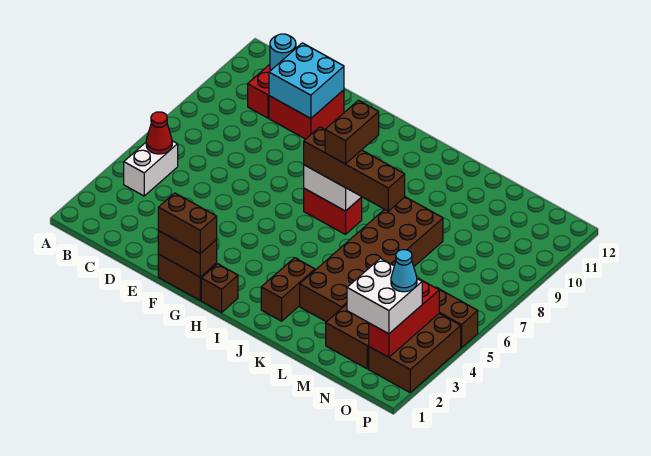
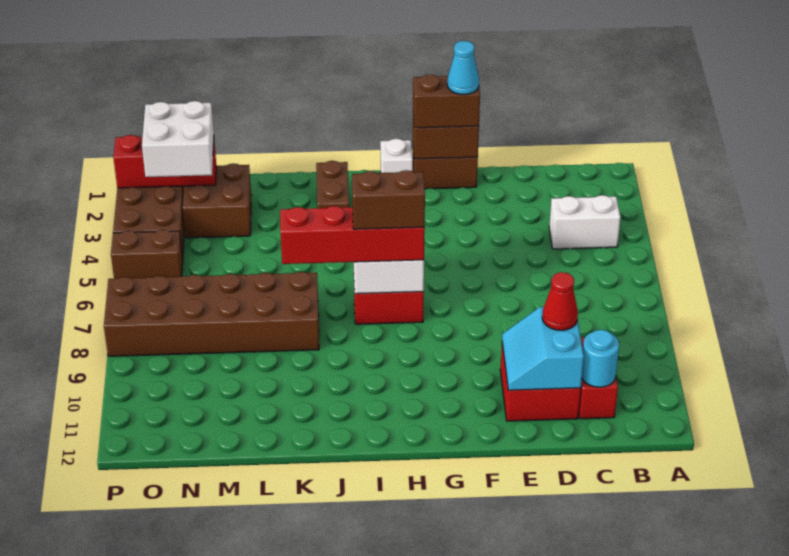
white brick B4:B5 level 1 -> white brick B4:C4 level 1
red cone B5 level 2 -> red cone D10 level 3
cyan brick D10:E11 level 2 -> cyan slope D10:E11 level 2 top D
brown brick H1 level 1 -> white brick H1 level 1
brown brick H7:K7 level 3 -> red brick H7:K7 level 3
brown brick I7:I8 level 4 -> brown brick H7:I7 level 4
brown brick K3:L8 level 1 -> brown brick K7:P8 level 1
red brick O2:O4 level 2 -> red brick N2:P2 level 2
cyan cone O3 level 4 -> cyan cone F1 level 4

